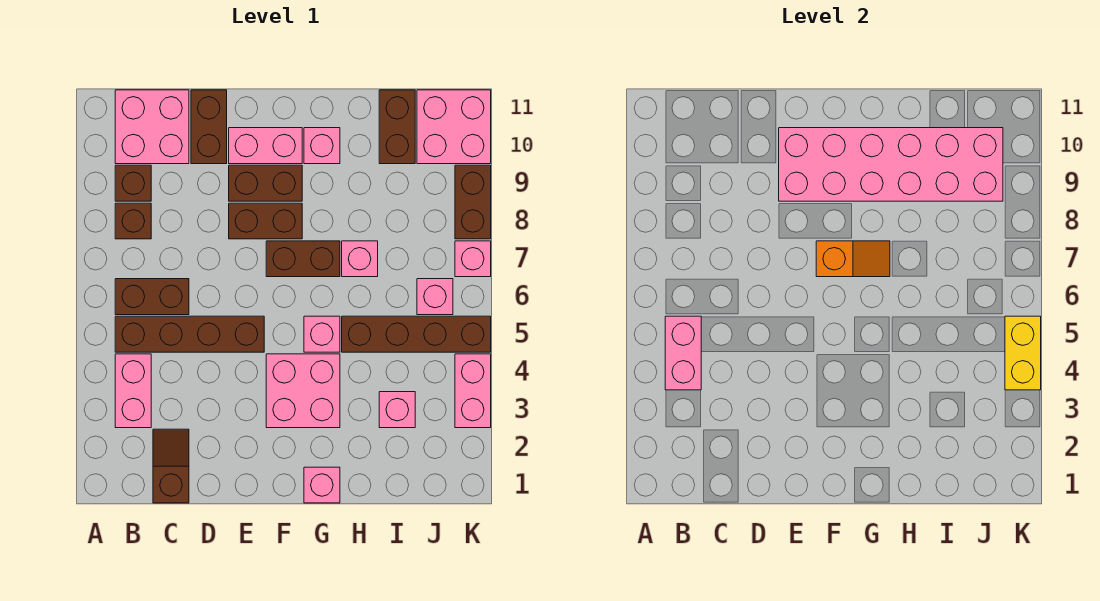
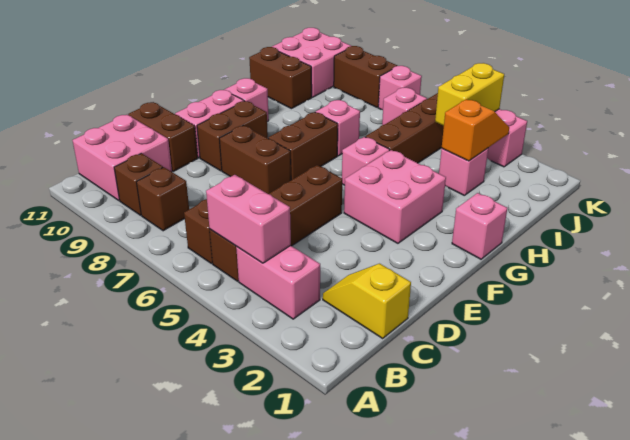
brown slope C1:C2 level 1 top 1 -> yellow slope C1:C2 level 1 top 1
brown brick E8:F8 level 1 -> brown brick E7:E8 level 1
pink brick E9:J10 level 2 -> none
orange slope F7:G7 level 2 top F -> orange slope I3:J3 level 2 top I
yellow brick K4:K5 level 2 -> yellow brick J4:K4 level 2

